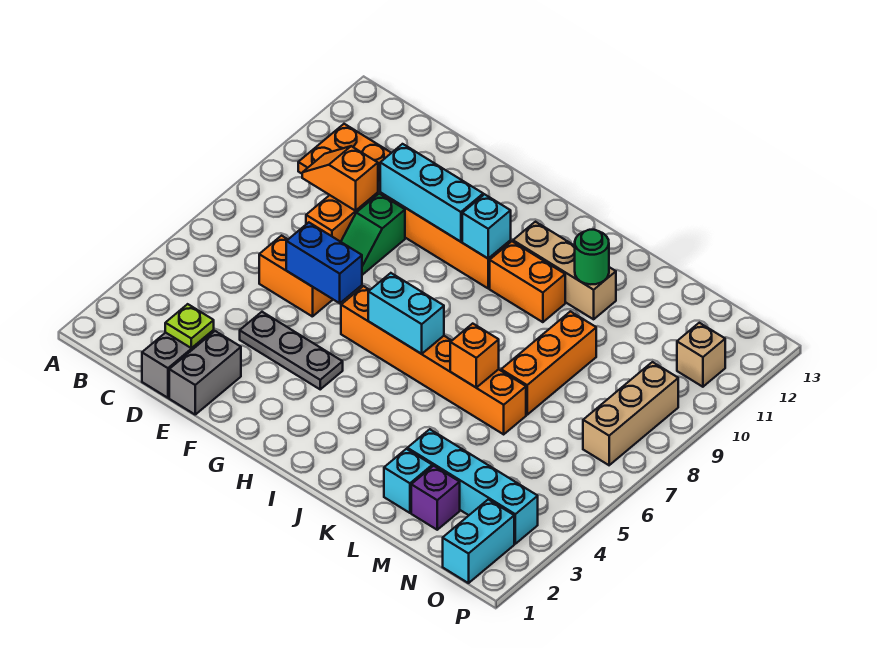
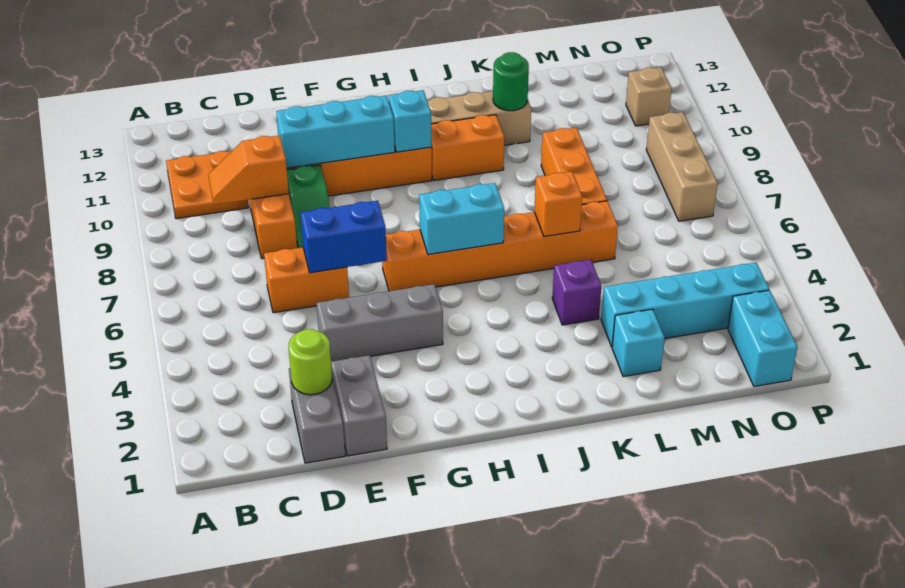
lime plate D2 level 2 -> lime round brick D2 level 2
grey plate E4:G4 level 1 -> grey brick E4:G4 level 1
purple brick M2 level 1 -> purple brick K4 level 1

